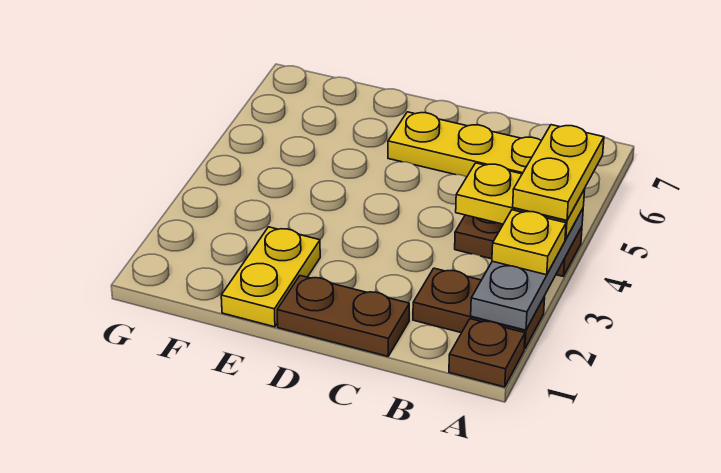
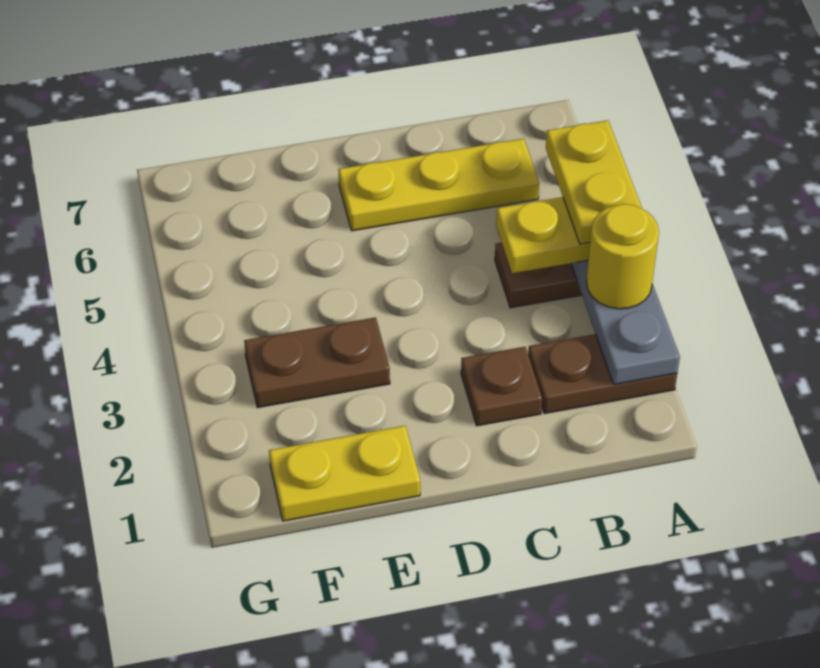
brown plate A1 level 1 -> brown plate C2 level 1
yellow plate A3 level 3 -> yellow round brick A3 level 3
brown plate C1:D1 level 1 -> brown plate E3:F3 level 1
yellow plate E1:E2 level 1 -> yellow plate E1:F1 level 1

